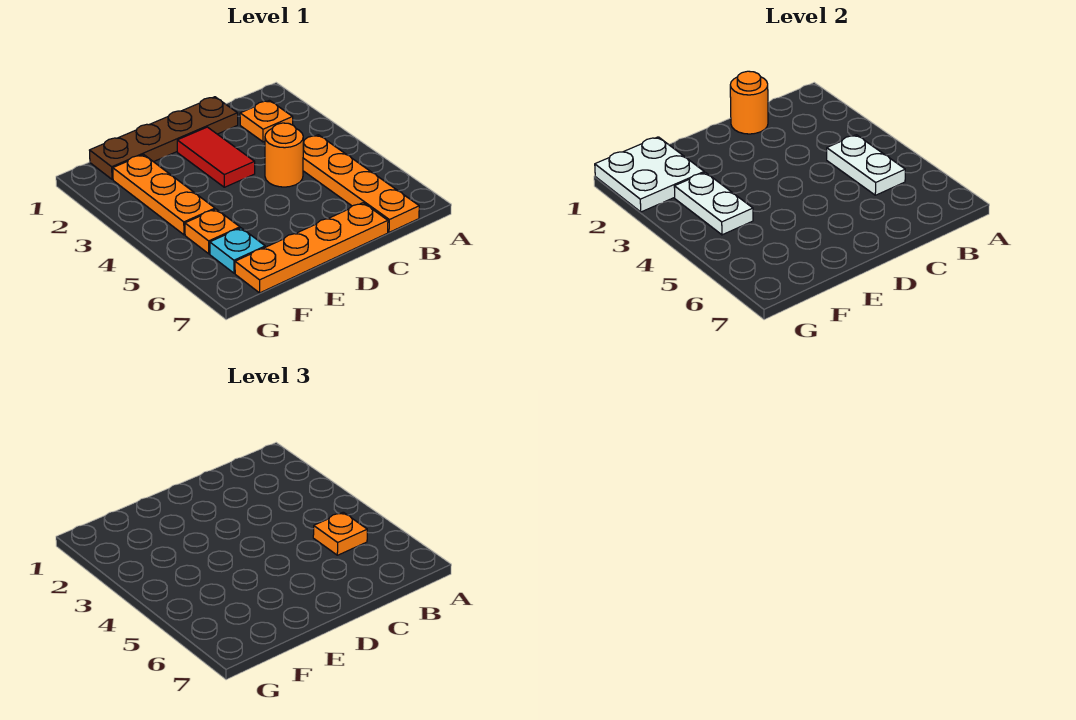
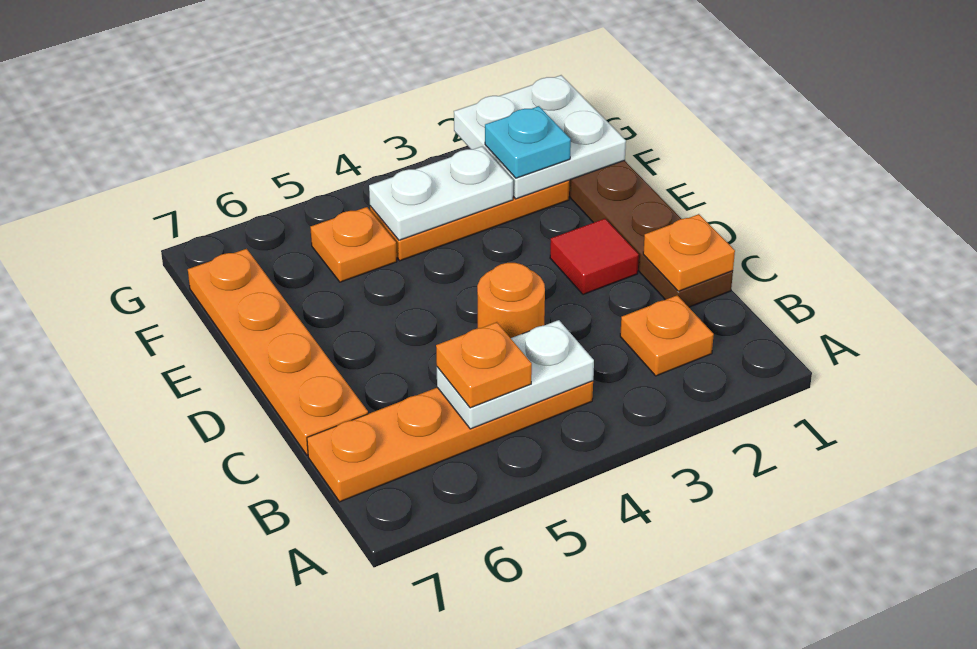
orange round brick C1 level 2 -> orange plate C1 level 2
red tile D2:D3 level 1 -> red tile D2 level 1
cyan plate F6 level 1 -> cyan plate F2 level 3

